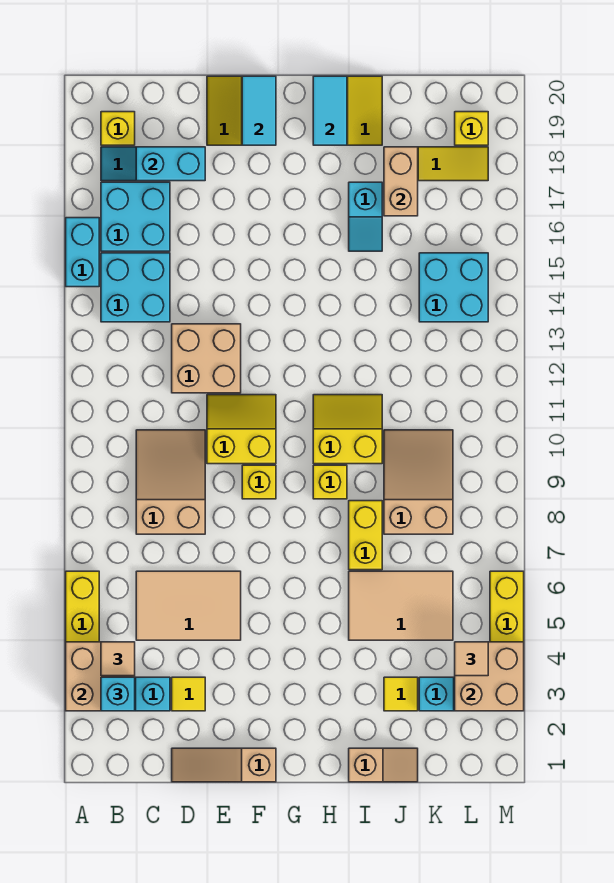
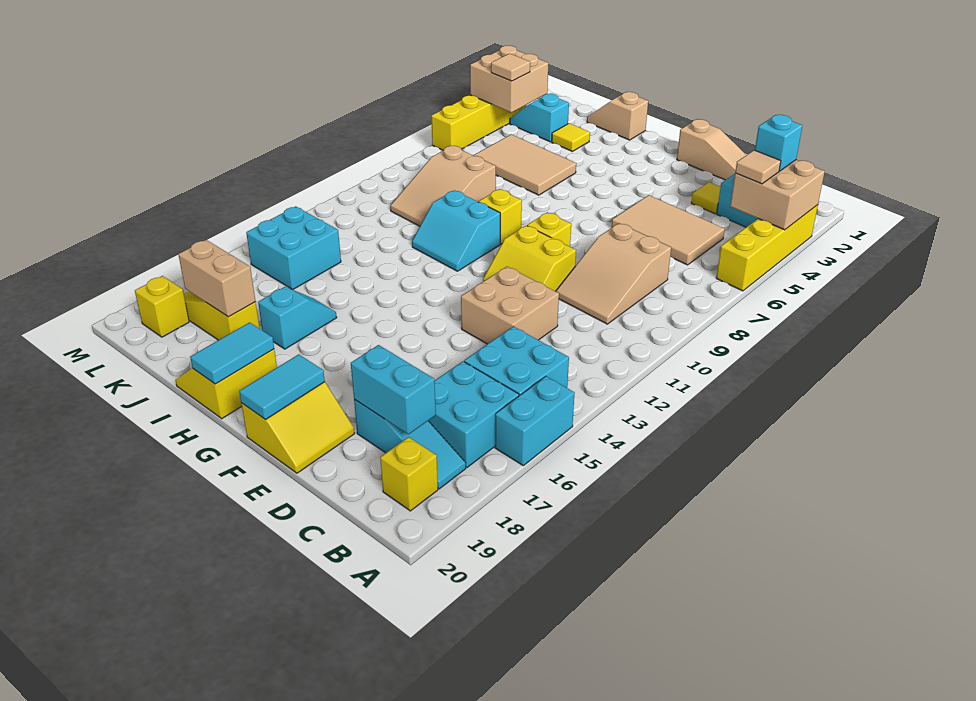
yellow slope H10:I11 level 1 top 10 -> cyan slope H10:I11 level 1 top 10
yellow brick I7:I8 level 1 -> none
tan brick J17:J18 level 2 -> tan brick J18:K18 level 2

